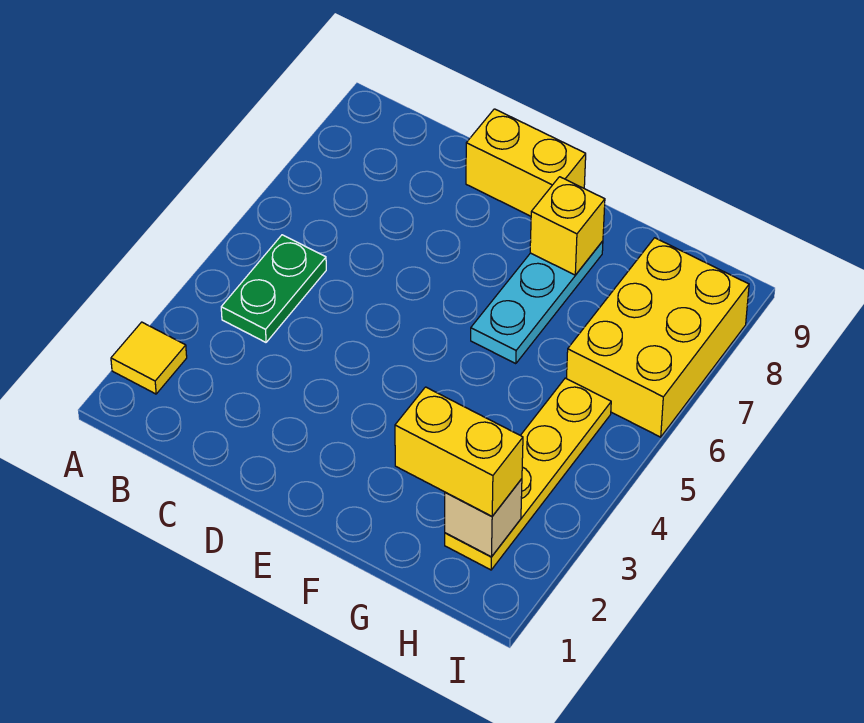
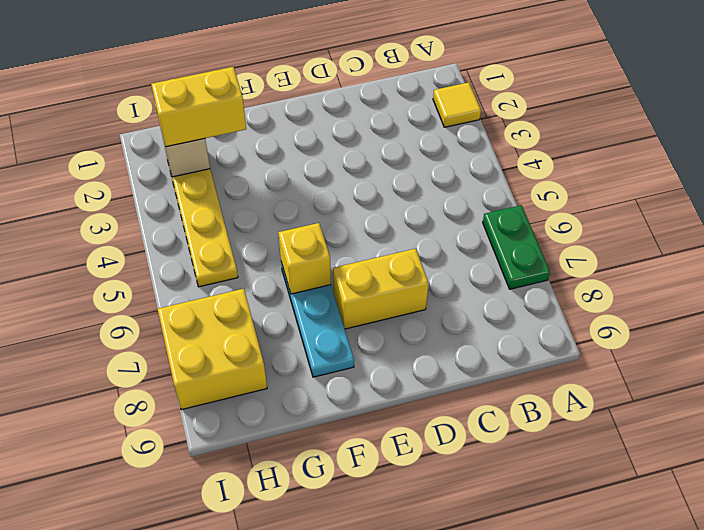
green plate B4:B5 level 1 -> green plate A6:A7 level 1
yellow brick D9:E9 level 1 -> yellow brick D7:E7 level 1
yellow brick F8 level 2 -> yellow brick F6 level 2
yellow brick H6:I8 level 1 -> yellow brick H7:I8 level 1

